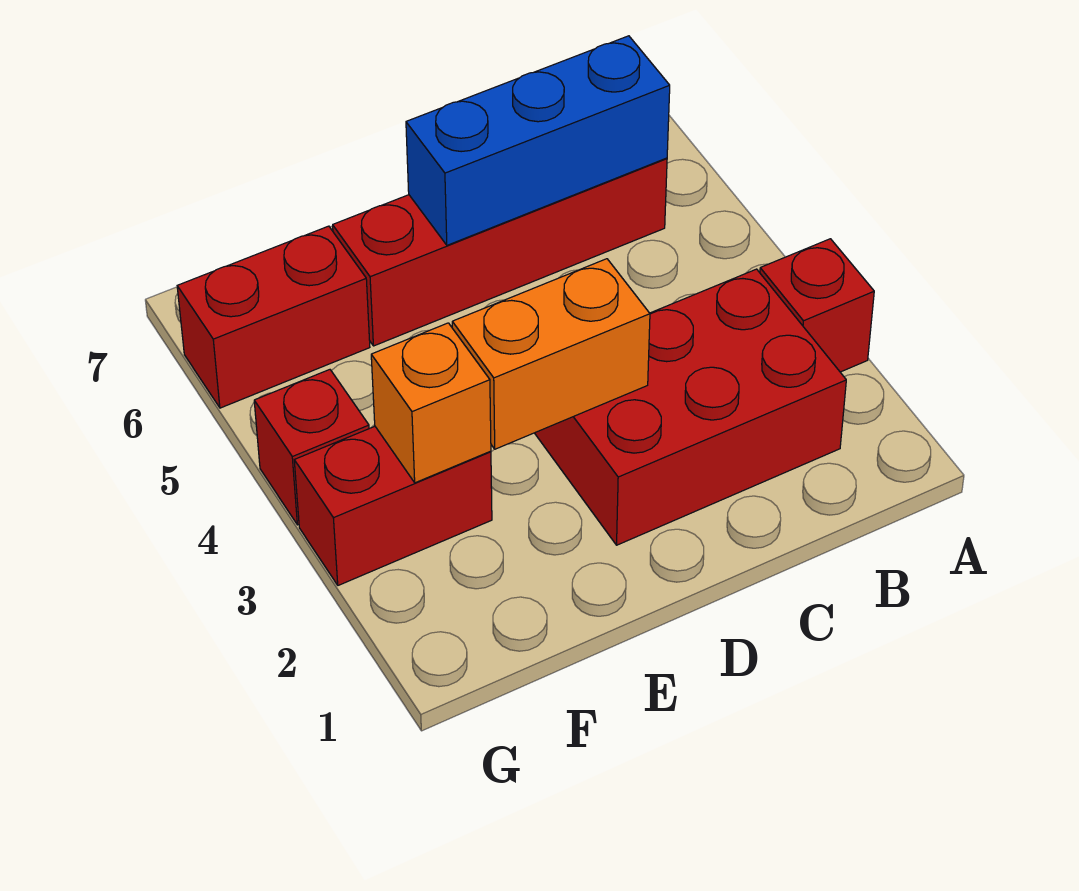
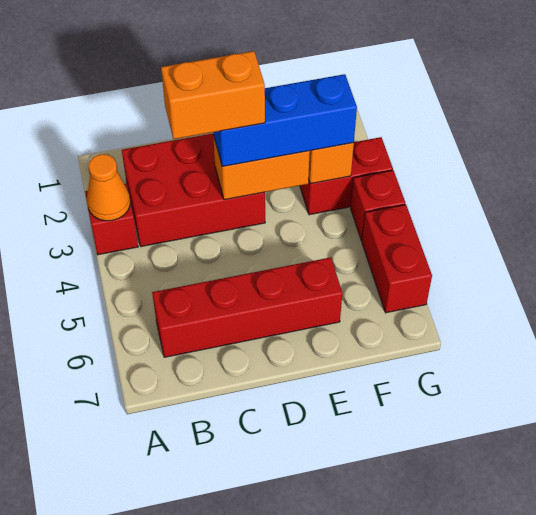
none -> orange cone A3 level 2
blue brick B6:D6 level 2 -> blue brick D3:F3 level 3
none -> orange brick C3:D3 level 4
red brick F6:G6 level 1 -> red brick G5:G6 level 1

